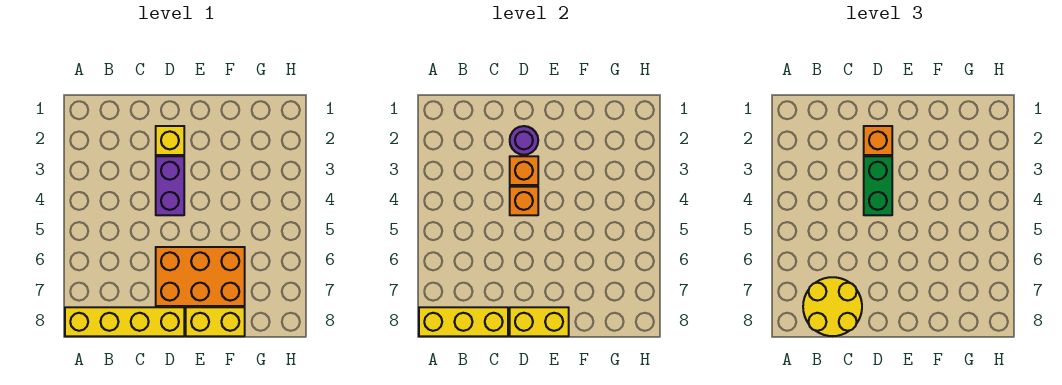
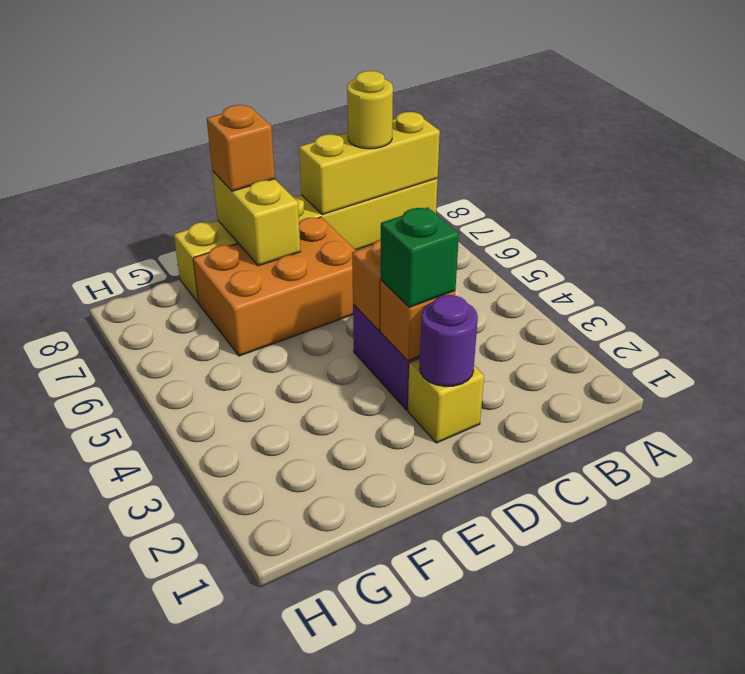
yellow round brick B7:C8 level 3 -> yellow round brick B8 level 3
orange brick D2 level 3 -> orange brick E8 level 3
green brick D3:D4 level 3 -> green brick D3 level 3
yellow brick D8:E8 level 2 -> yellow brick E7:E8 level 2

